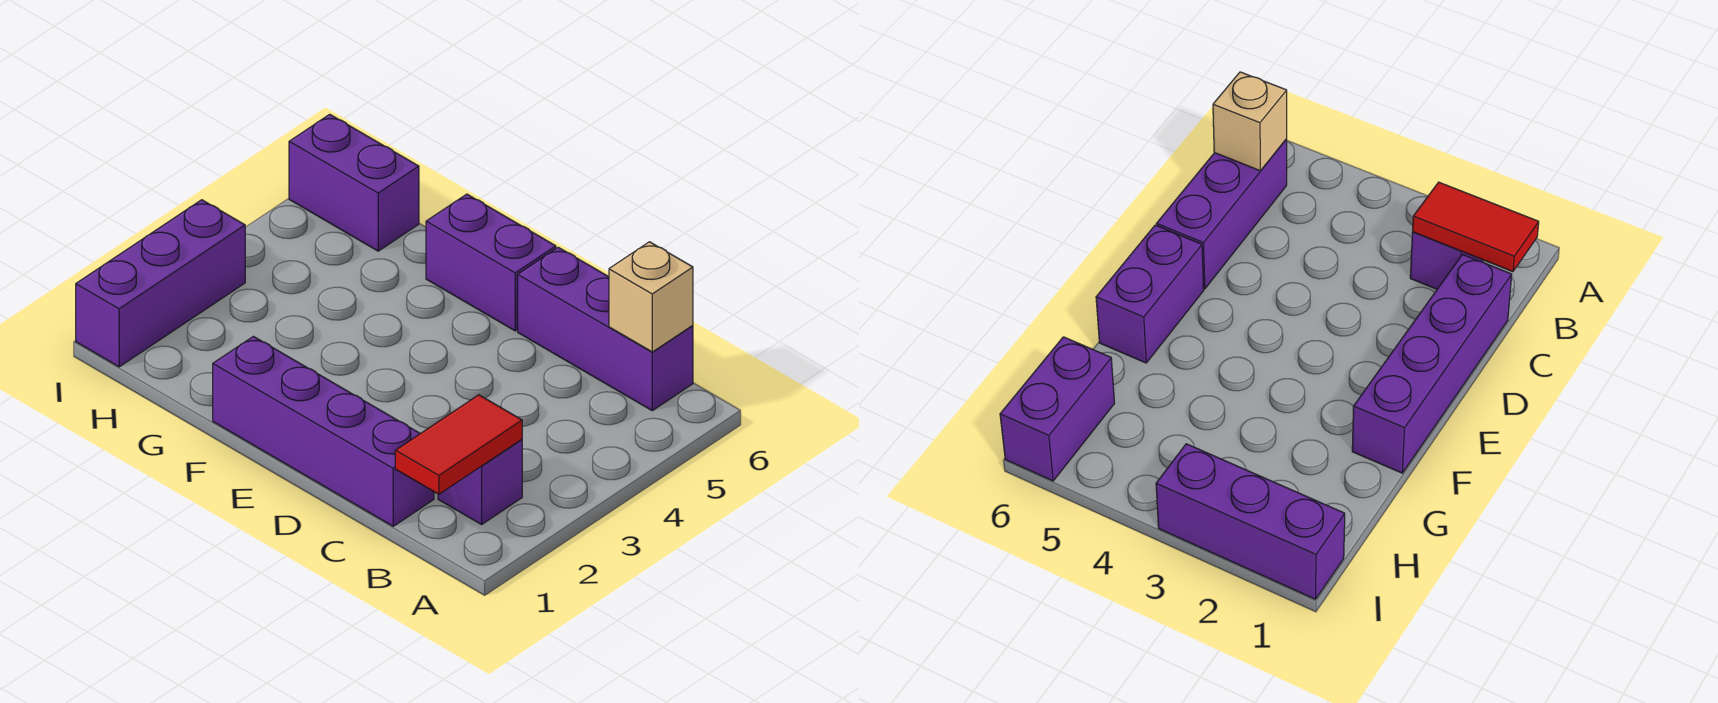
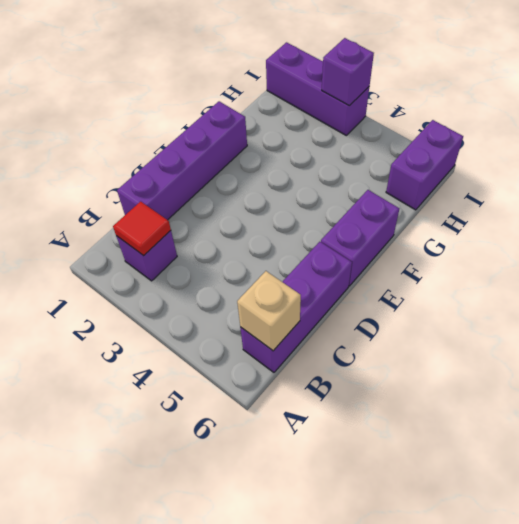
red tile B1:B2 level 2 -> red tile B2 level 2
none -> purple brick I3 level 2

